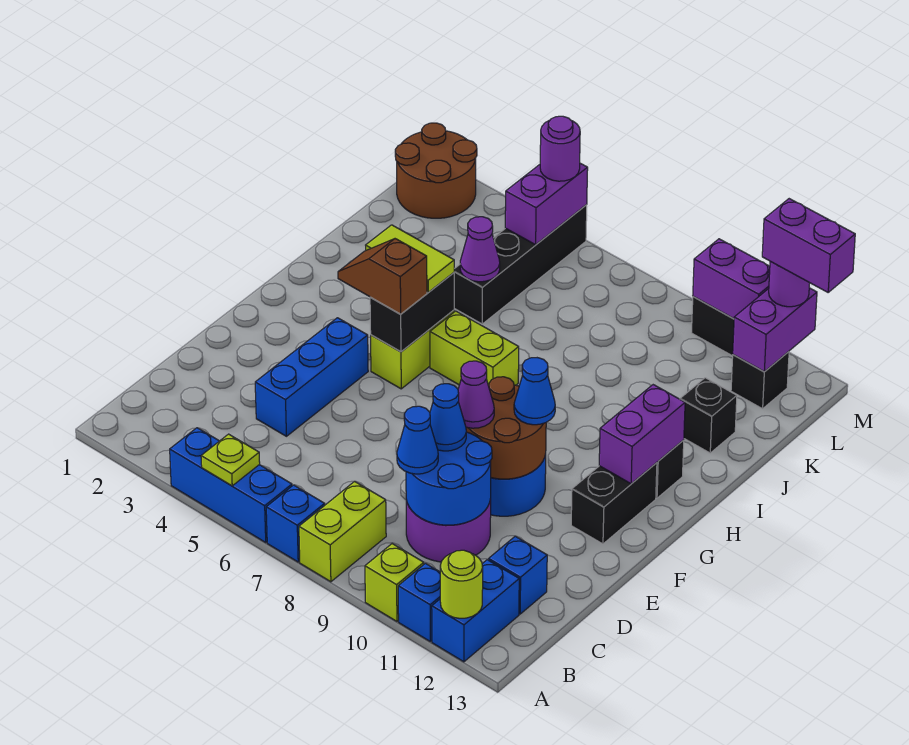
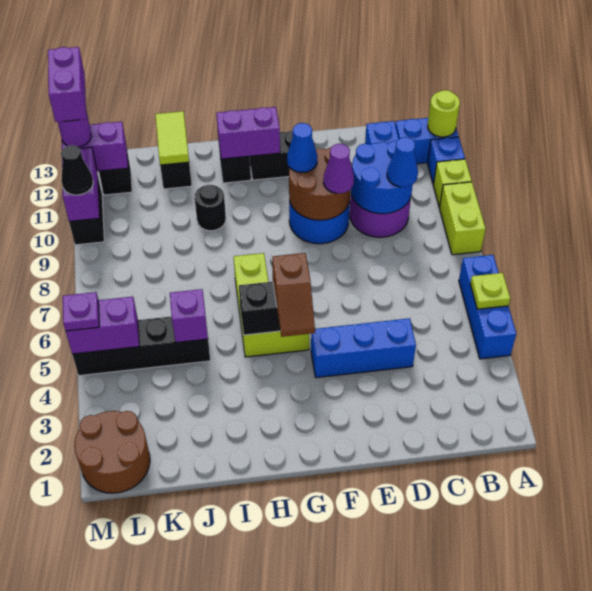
blue brick A7 level 1 -> none
lime brick A8:B8 level 1 -> lime brick A8:A9 level 1
blue cone D9 level 3 -> none
lime tile H4:H5 level 3 -> lime tile J12:J13 level 2
none -> black round brick I10 level 1
purple cone J5 level 2 -> purple brick J5 level 2
purple round brick M5 level 3 -> purple plate M5 level 3
none -> black cone M10 level 3

